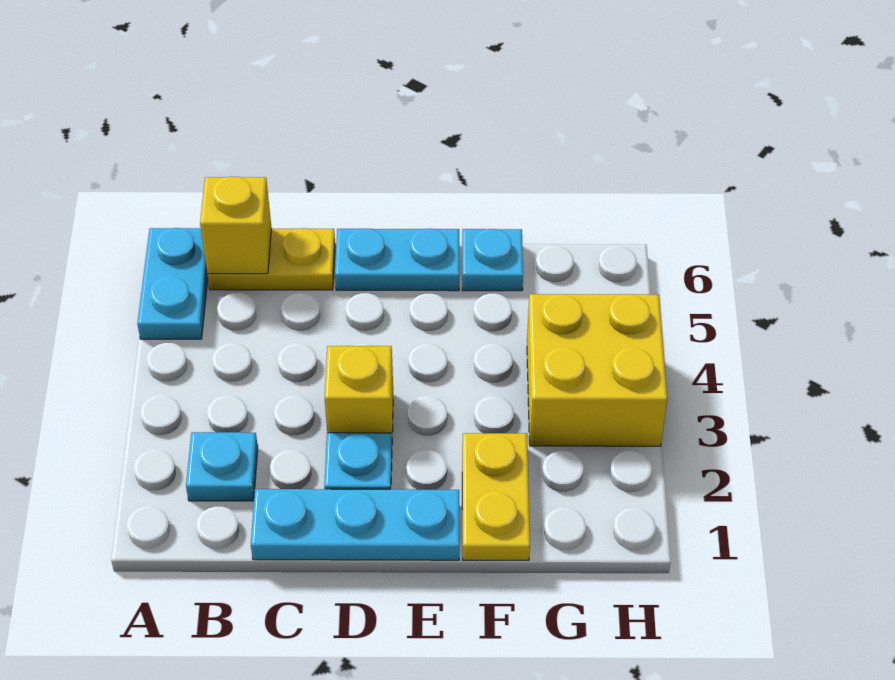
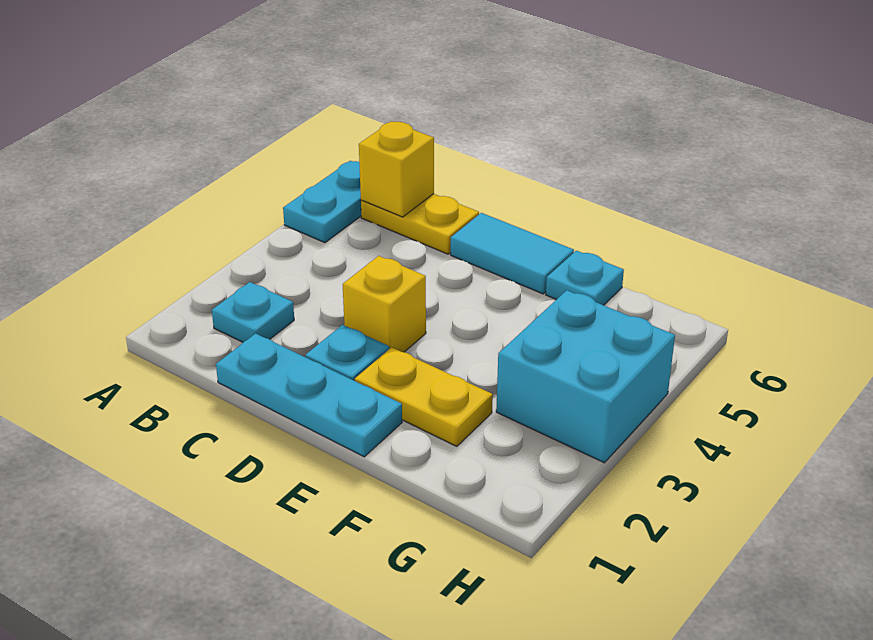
cyan plate D6:E6 level 1 -> cyan tile D6:E6 level 1
yellow plate F1:F2 level 1 -> yellow plate E2:F2 level 1
yellow brick G3:H4 level 1 -> cyan brick G3:H4 level 1

